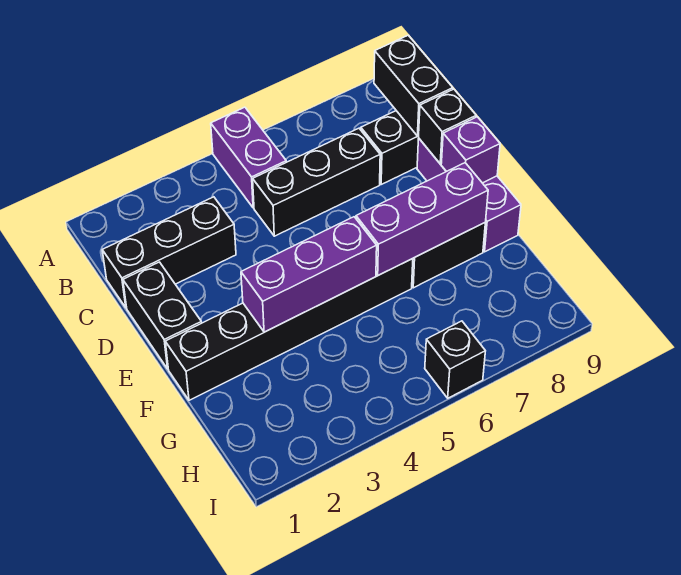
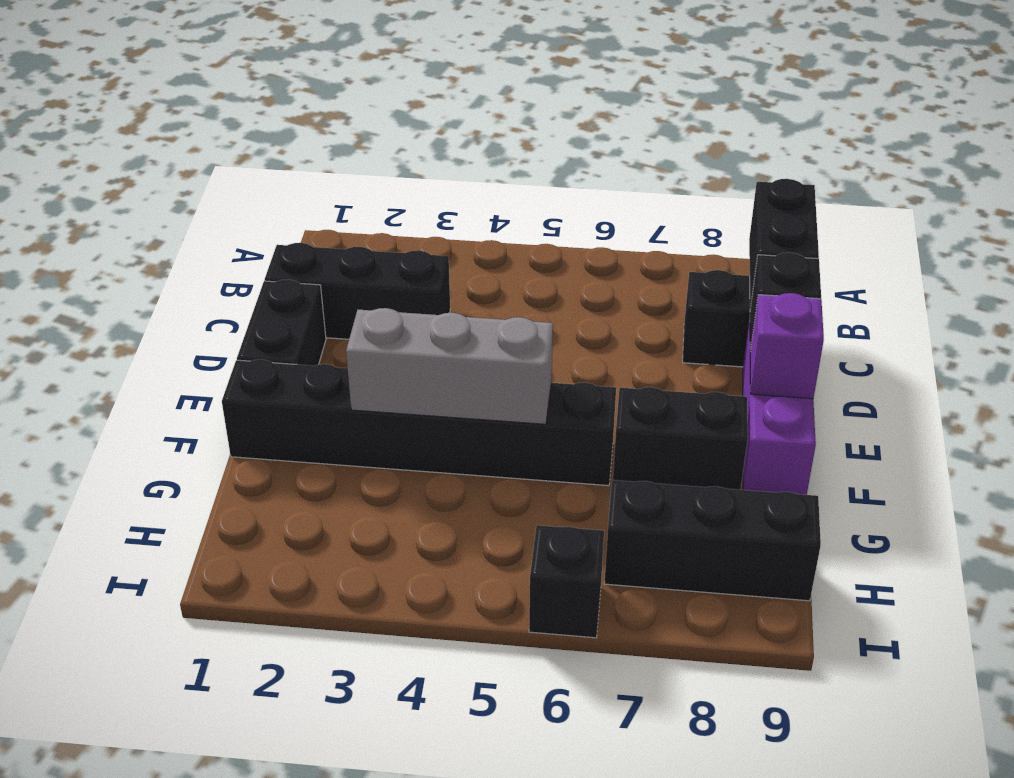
purple brick A5:B5 level 1 -> none
black brick C5:C7 level 1 -> black brick H7:H9 level 1
purple brick F3:F5 level 2 -> grey brick F3:F5 level 2
purple brick F6:F8 level 2 -> none

